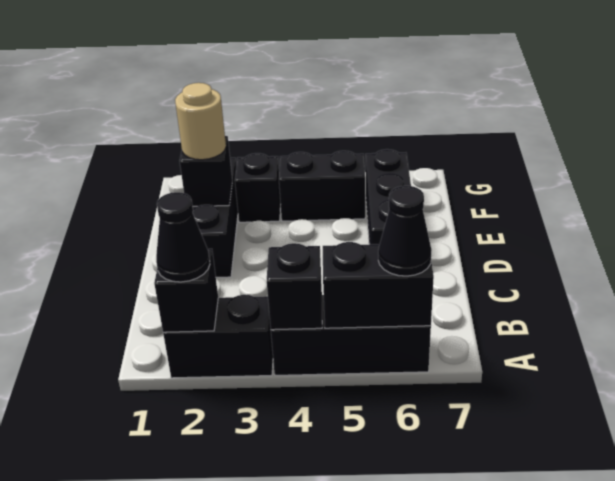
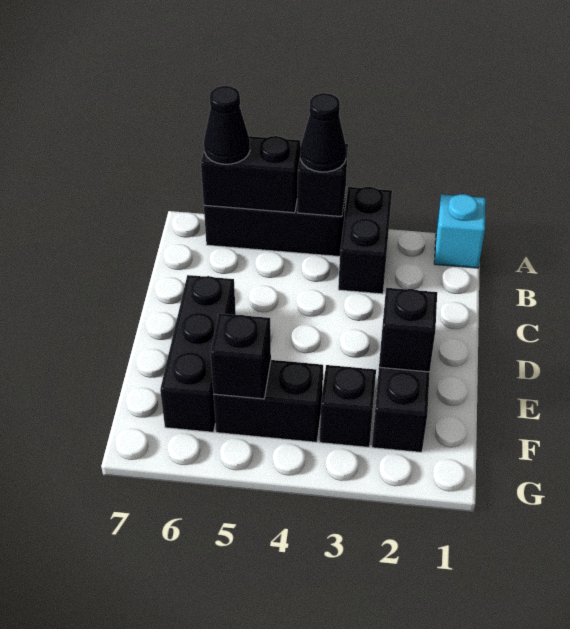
none -> cyan brick A1 level 1
black brick A2:A3 level 1 -> black brick A3:B3 level 1
black brick A2 level 2 -> black brick F5 level 2
black cone A2 level 3 -> black cone A4 level 3
tan round brick E2 level 3 -> none

